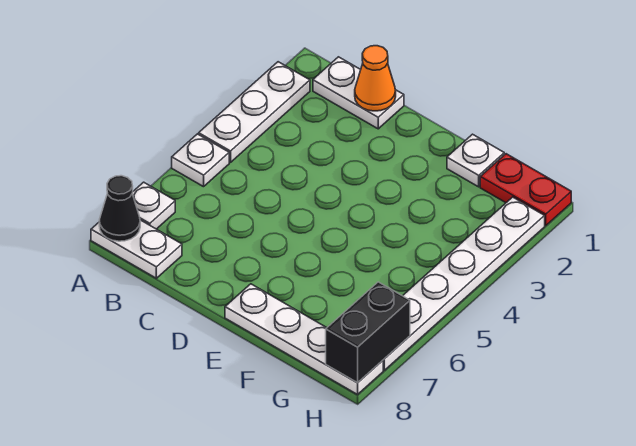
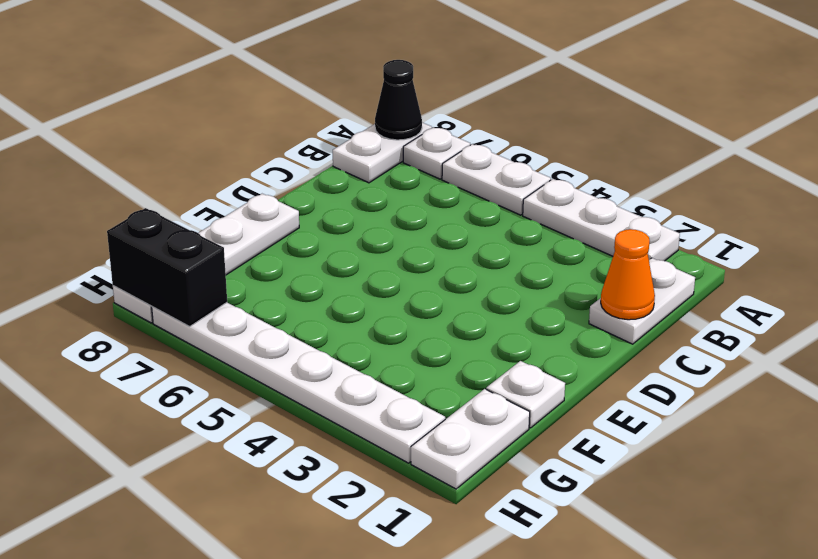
white plate A5 level 1 -> white plate A5:A6 level 1
red plate G1:H1 level 1 -> white plate G1:H1 level 1

